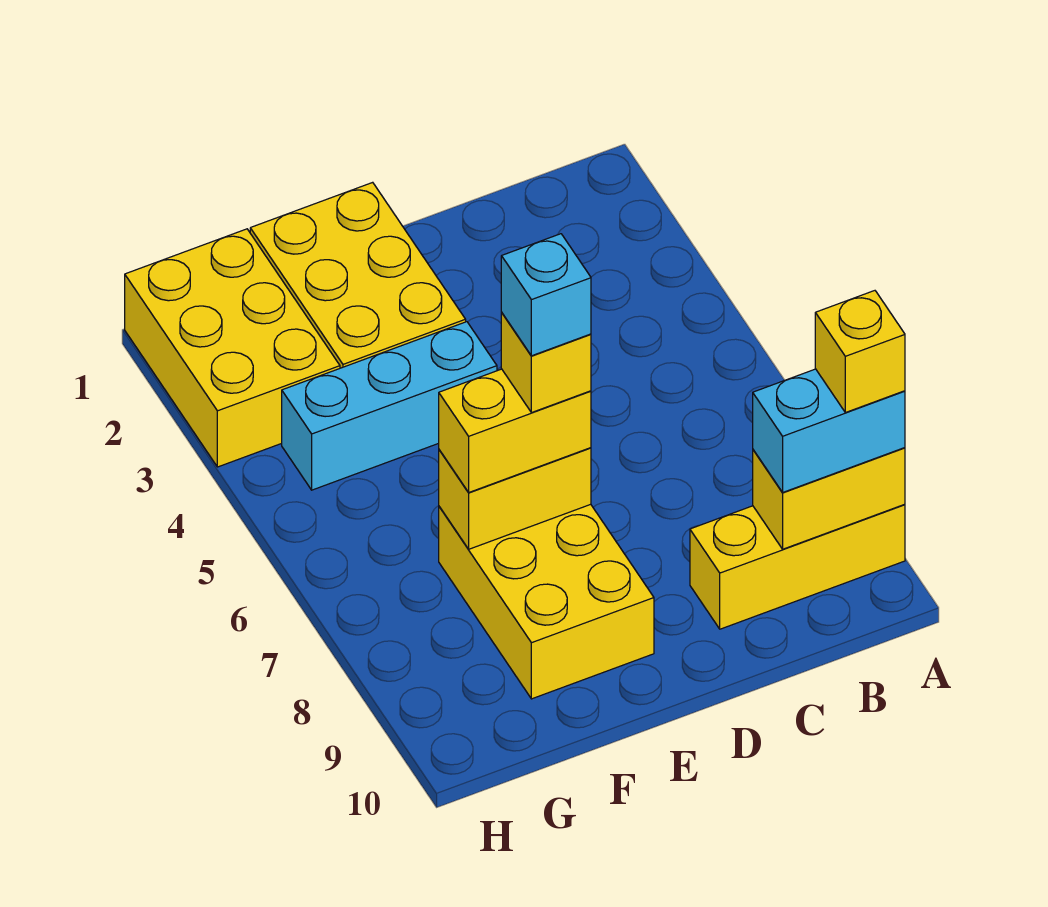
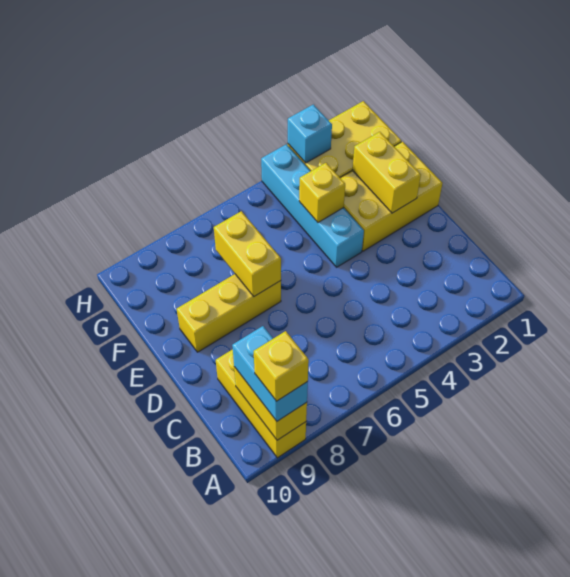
cyan brick E4:G4 level 1 -> cyan brick E4:H4 level 1
yellow brick E7:F9 level 1 -> yellow brick E7:E9 level 1
yellow brick E7:F7 level 3 -> yellow brick E2:F2 level 2
yellow brick E7 level 4 -> yellow brick F4 level 2
cyan brick E7 level 5 -> cyan brick H3 level 2

